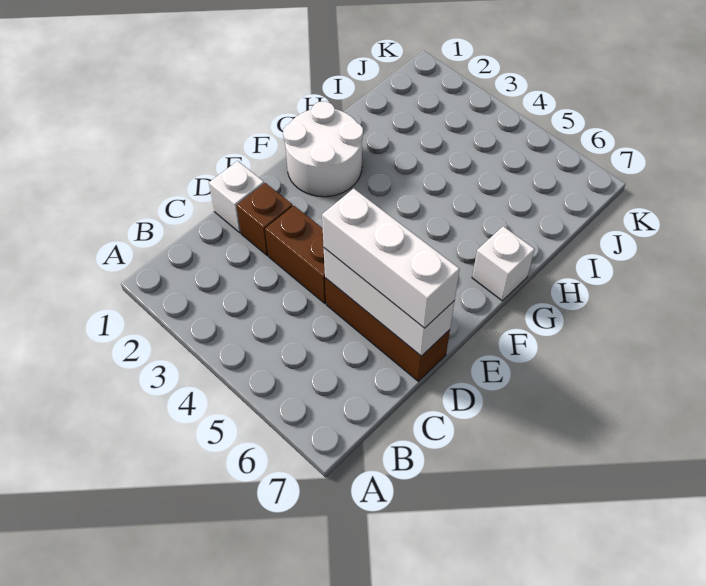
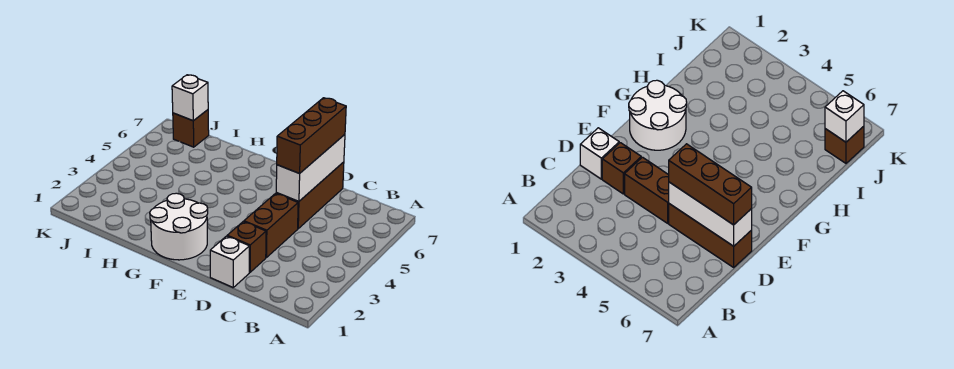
white brick D5:D7 level 3 -> brown brick D5:D7 level 3
white brick G7 level 1 -> white brick J7 level 2
none -> brown brick J7 level 1

